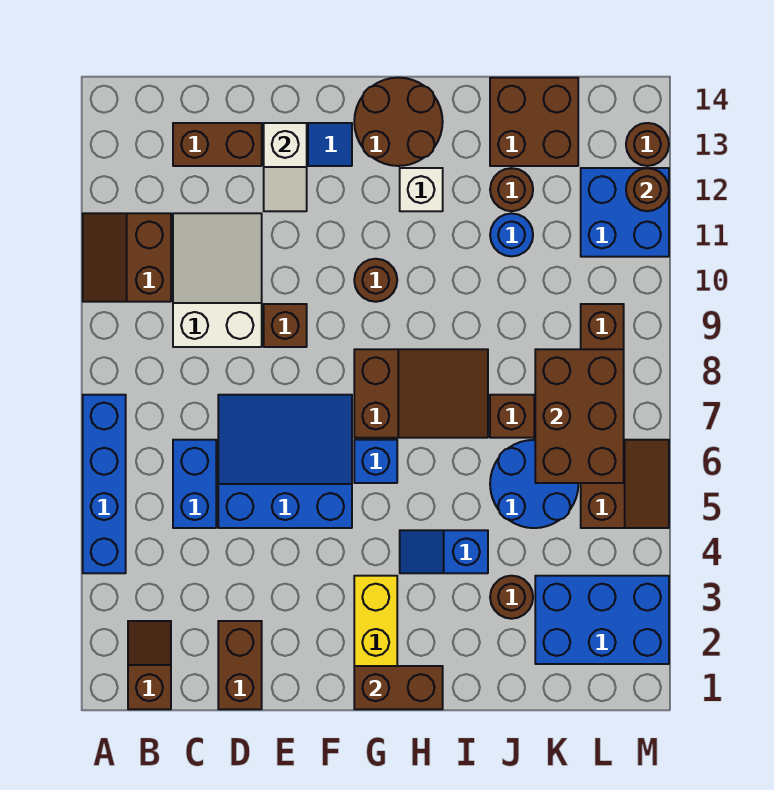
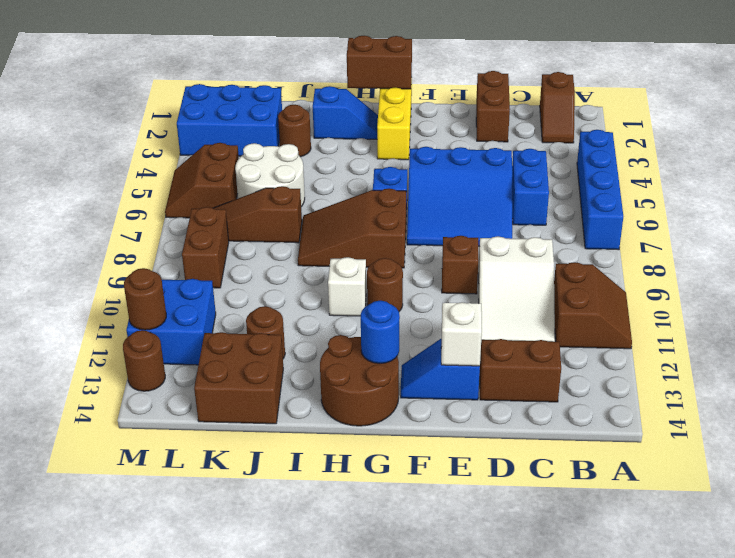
blue slope H4:I4 level 1 top I -> blue slope H2:I2 level 1 top I
white brick H12 level 1 -> white brick H10 level 1
blue round brick J5:K6 level 1 -> white round brick J5:K6 level 1
blue round brick J11 level 1 -> blue round brick G13 level 2
brown brick K6:L8 level 2 -> none

